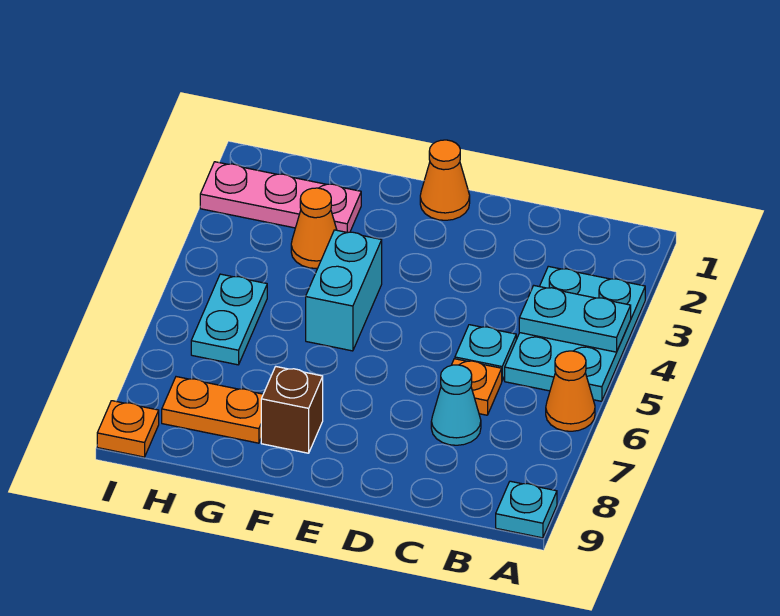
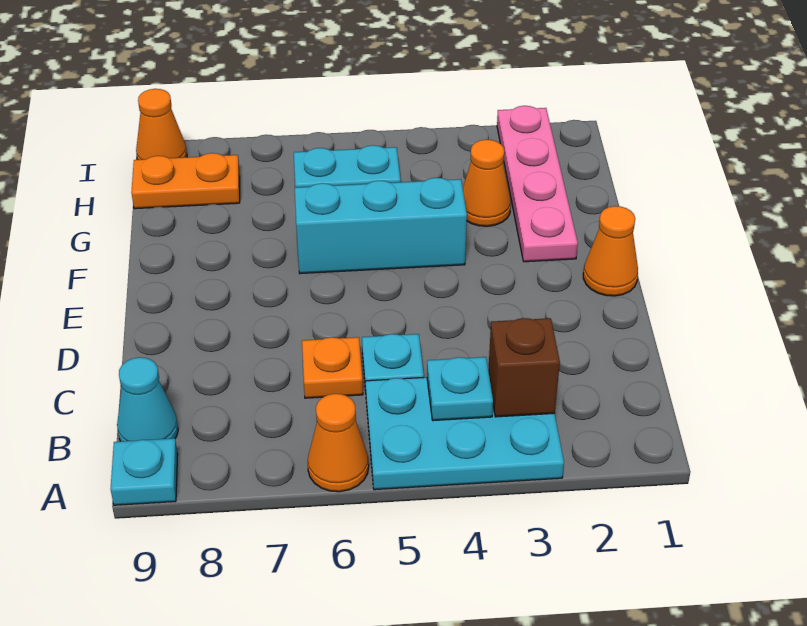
cyan plate A4:B4 level 2 -> cyan plate B4 level 2
cyan cone C7 level 1 -> cyan cone B9 level 1
cyan brick F4:F5 level 1 -> cyan brick F4:F6 level 1
brown brick F8 level 1 -> brown brick B3 level 2
pink plate G2:I2 level 1 -> pink plate F2:I2 level 1
orange plate G8:H8 level 1 -> orange plate H8:H9 level 1
orange plate I9 level 1 -> orange cone I9 level 1

